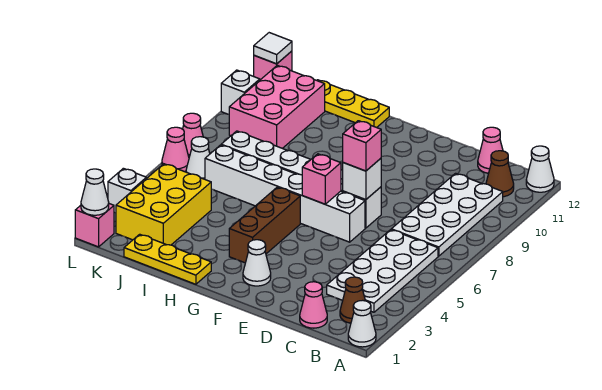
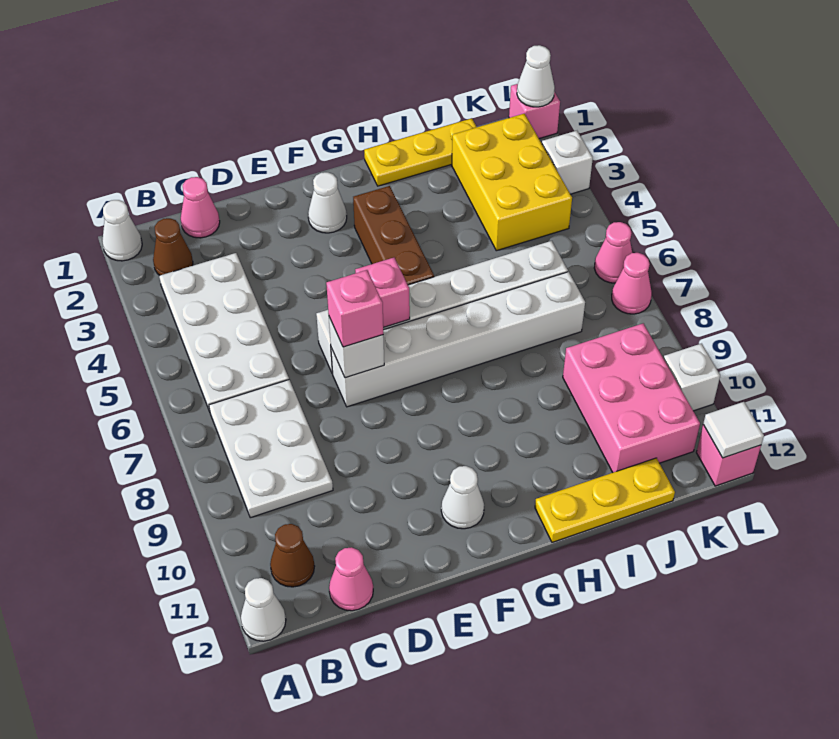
white plate B7:C10 level 1 -> white plate B7:C9 level 1
white cone K6 level 1 -> white cone F11 level 1

